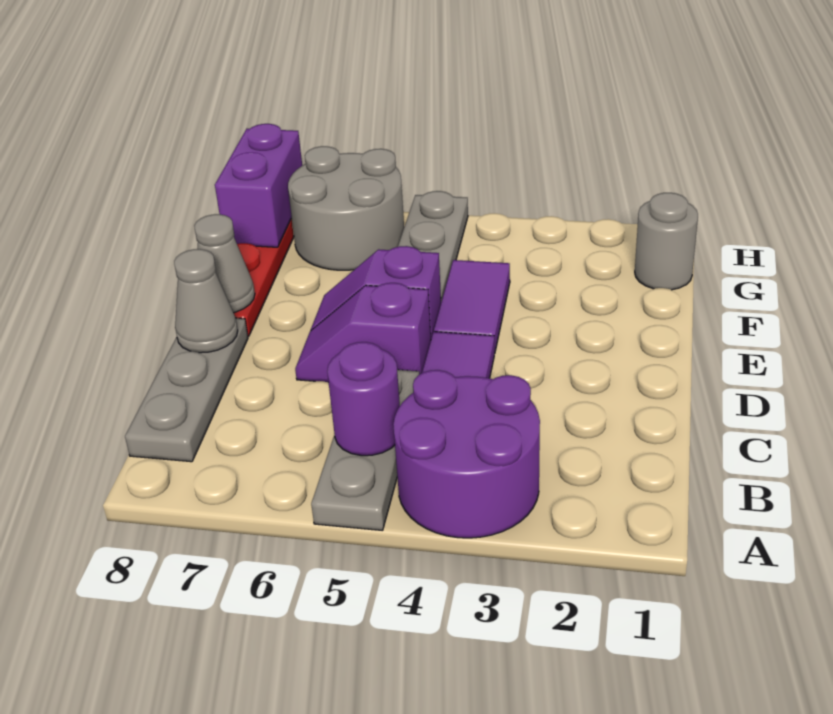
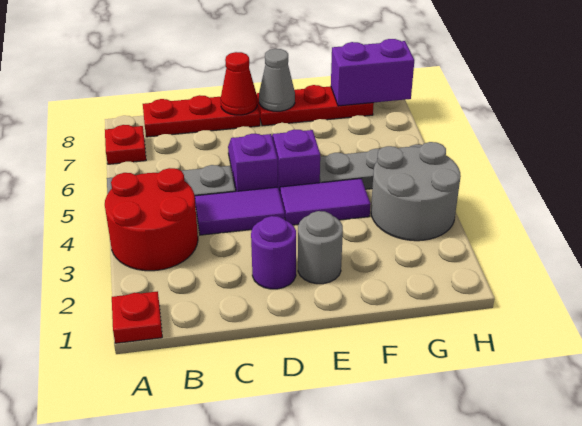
none -> red plate A1 level 1
purple round brick A3:B4 level 1 -> red round brick A3:B4 level 1
none -> red plate A7 level 1
purple round brick B5 level 2 -> purple round brick D2 level 1
grey plate B8:D8 level 1 -> red plate B8:D8 level 1
grey cone D8 level 2 -> red cone D8 level 2
grey round brick G1 level 1 -> grey round brick E2 level 1
grey round brick G6:H7 level 1 -> grey round brick G3:H4 level 1

